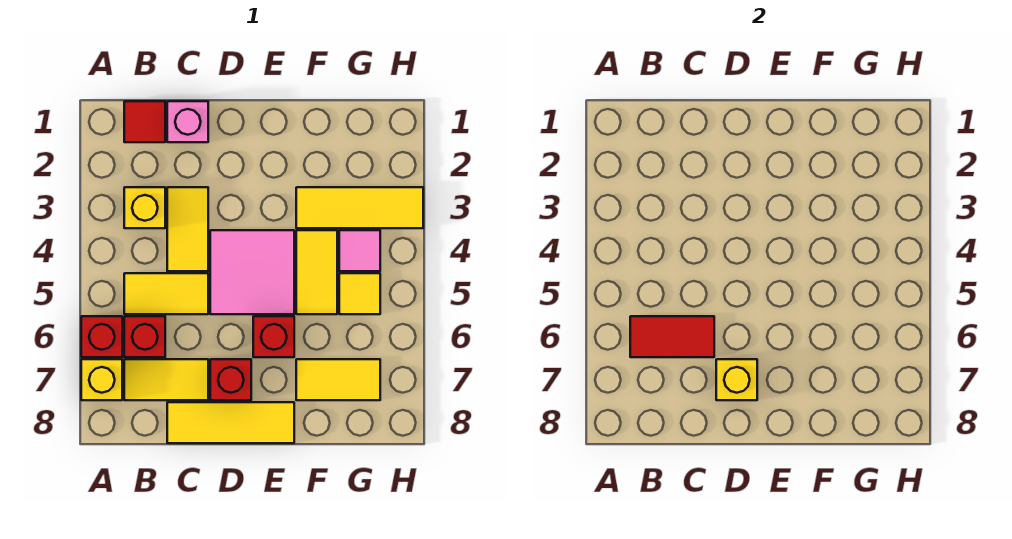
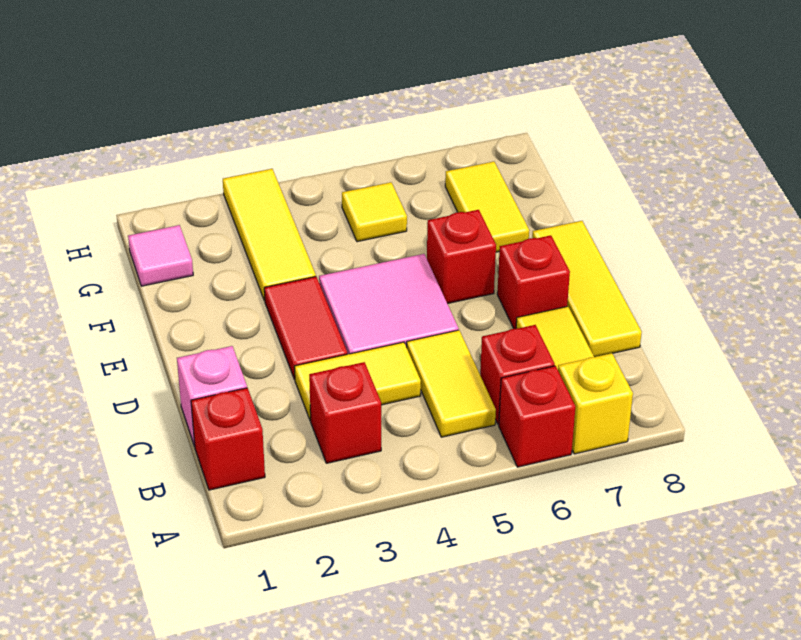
red tile B1 level 1 -> red brick B1 level 1
yellow brick B3 level 1 -> red brick B3 level 1
red tile B6:C6 level 2 -> red tile D3:E3 level 1
yellow brick D7 level 2 -> none
yellow tile F4:F5 level 1 -> none
pink tile G4 level 1 -> pink tile G1 level 1

